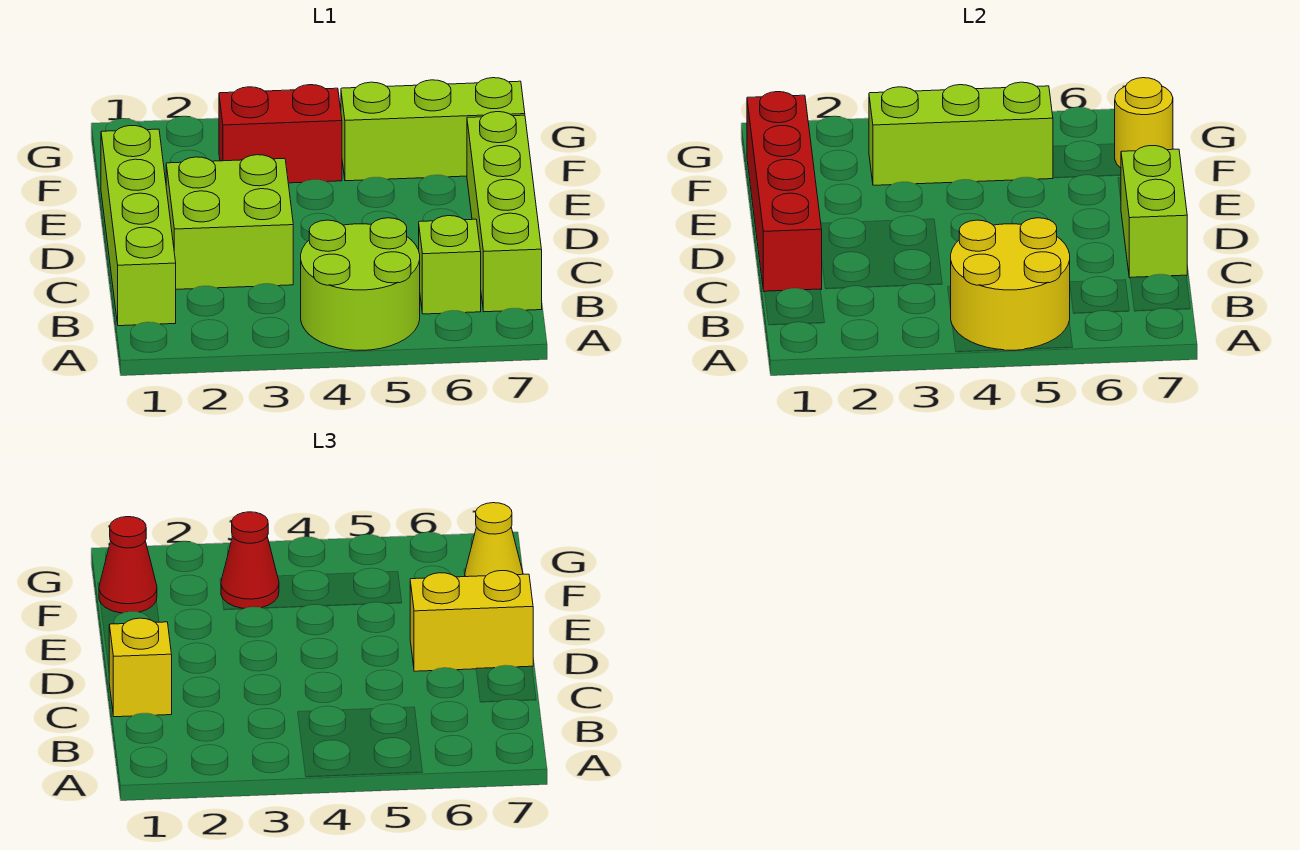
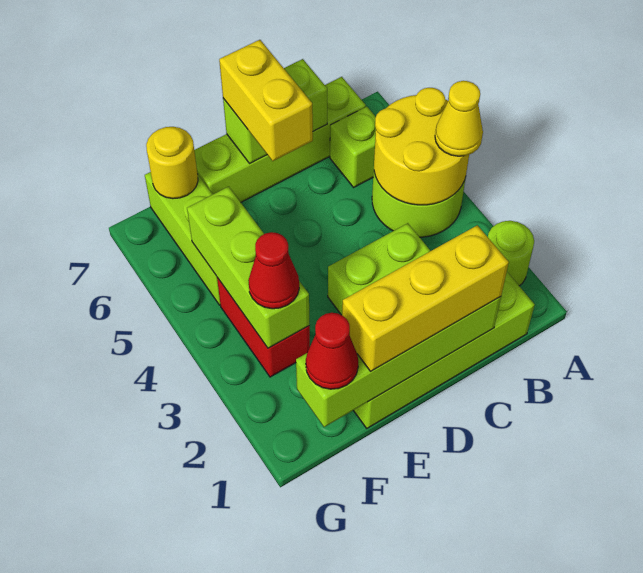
none -> lime round brick A2 level 1
red brick C1:F1 level 2 -> lime brick C1:F1 level 2
yellow brick C1 level 3 -> yellow brick C1:E1 level 3
yellow cone F7 level 3 -> yellow cone A4 level 3

